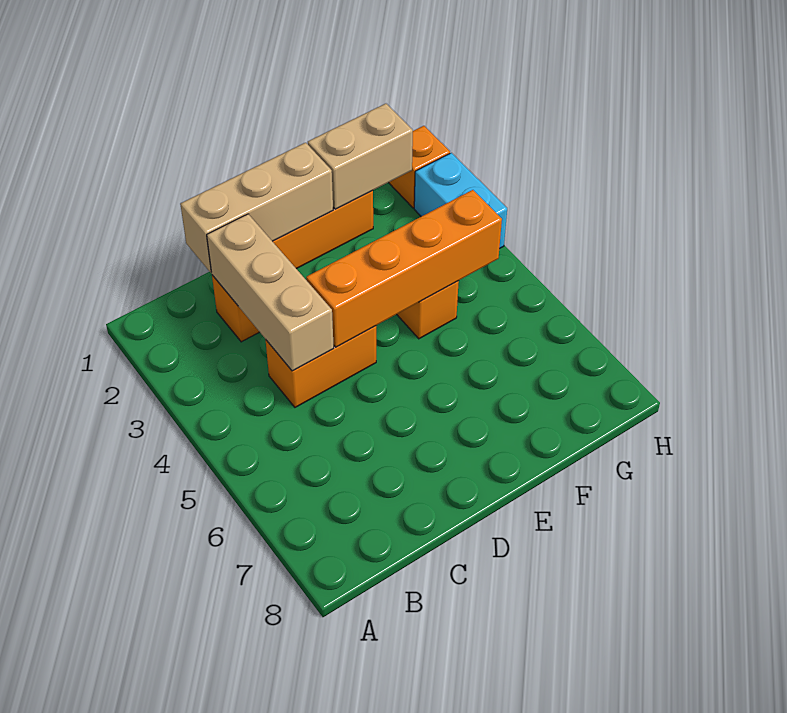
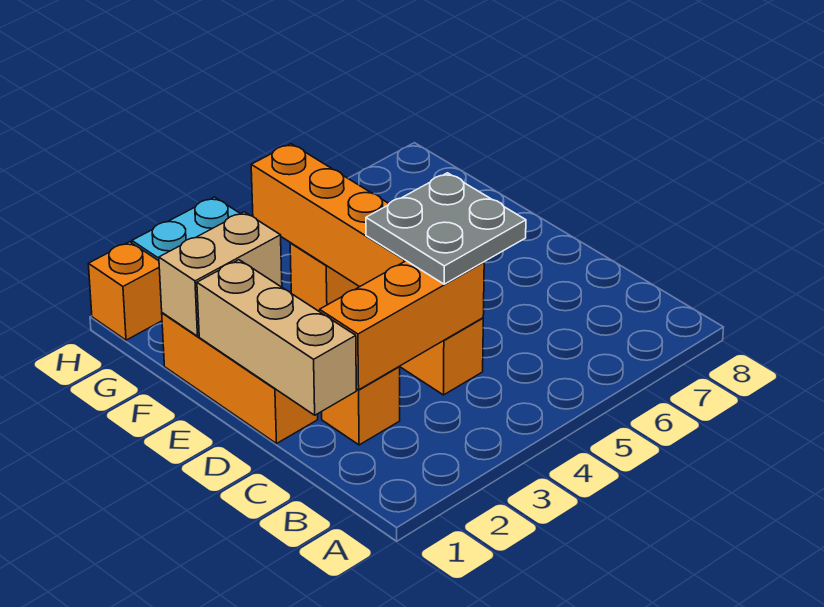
tan brick C2:C4 level 2 -> orange brick C2:C4 level 2
none -> grey plate C4:D5 level 3
tan brick F1:G1 level 2 -> tan brick F1:F2 level 2

